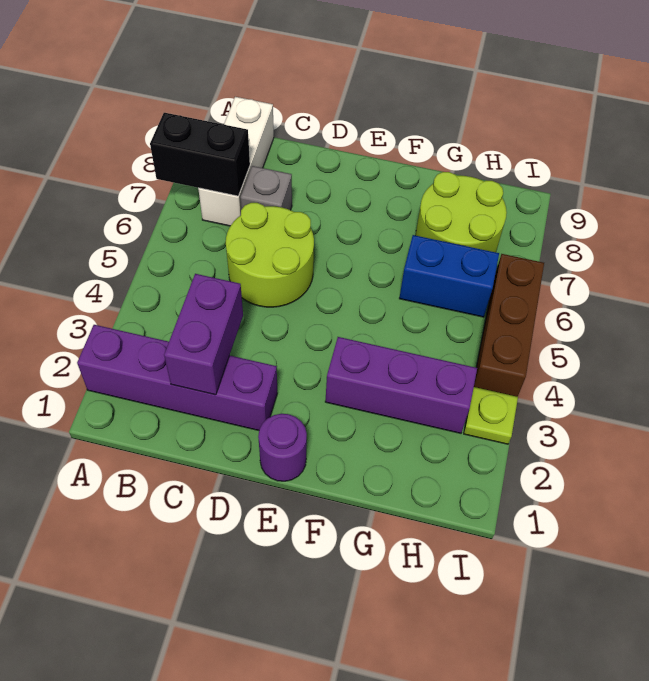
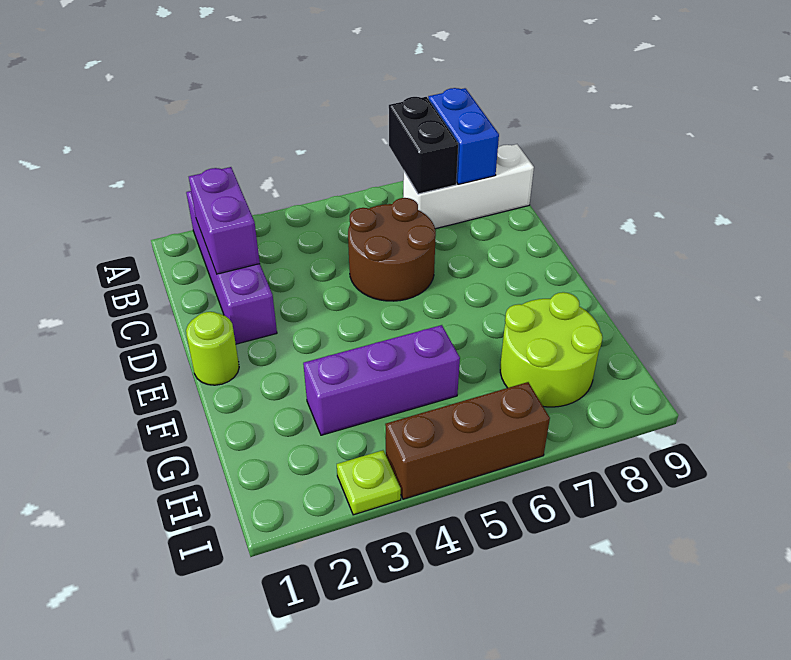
purple brick C2:C3 level 2 -> purple brick B2:C2 level 2
lime round brick C5:D6 level 1 -> brown round brick C5:D6 level 1
grey brick C7 level 1 -> none
purple round brick E1 level 1 -> lime round brick E1 level 1
purple brick F3:H3 level 1 -> purple brick G3:G5 level 1
blue brick G6:H6 level 1 -> blue brick A8:B8 level 2

